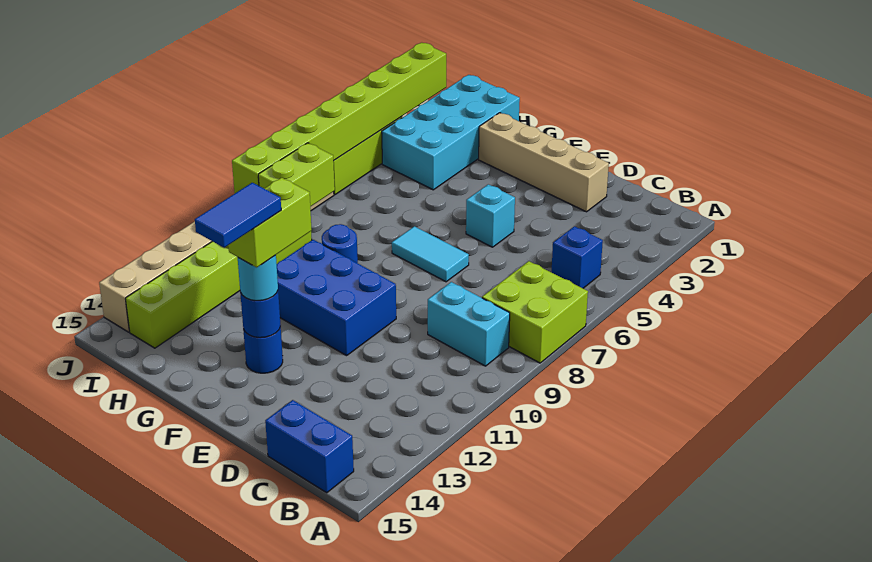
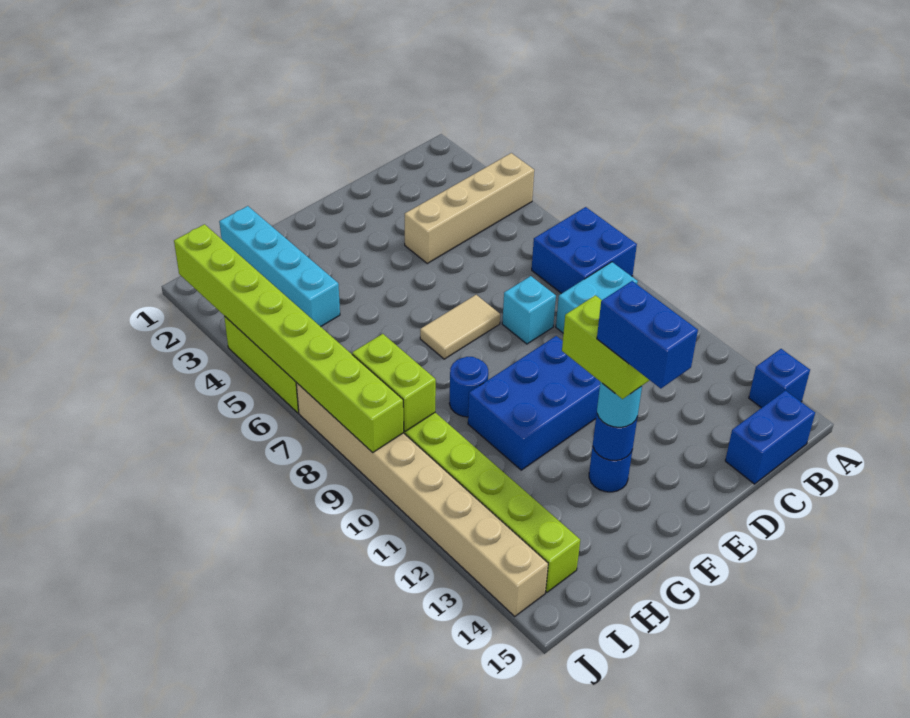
lime brick A7:B8 level 1 -> blue brick A7:B8 level 1
blue brick B5 level 1 -> blue brick A14 level 1
tan brick D2:G2 level 1 -> tan brick A4:D4 level 1
cyan brick E5 level 1 -> cyan brick D8 level 1
cyan tile E7:F7 level 1 -> tan tile E7:F7 level 1
blue tile F13:F14 level 5 -> blue brick F13:F14 level 5
cyan brick H1:I4 level 1 -> cyan brick H1:H4 level 1

